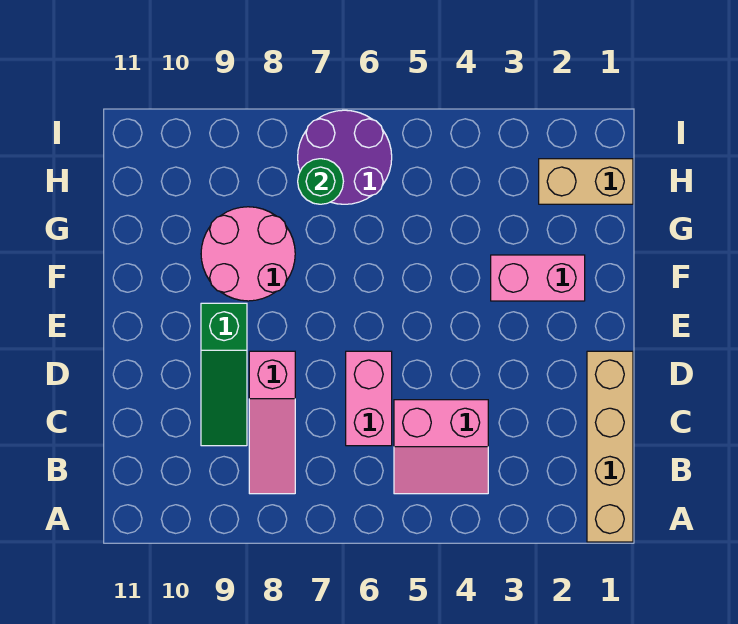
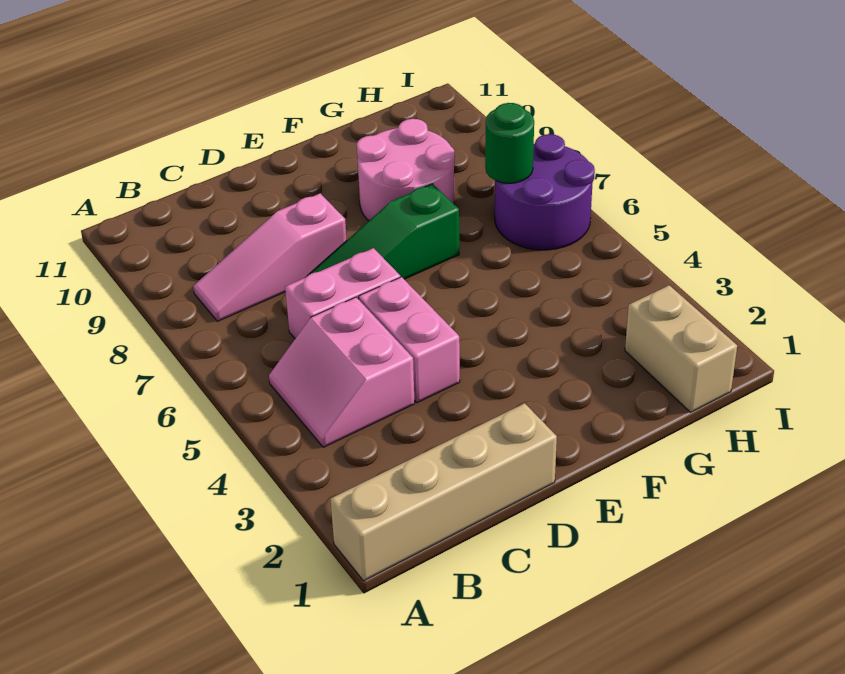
green slope C9:E9 level 1 top E -> green slope D7:F7 level 1 top F
pink brick F2:F3 level 1 -> pink brick D4:D5 level 1

